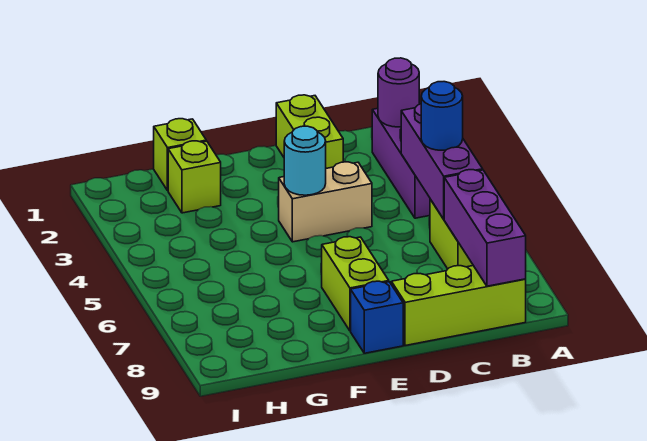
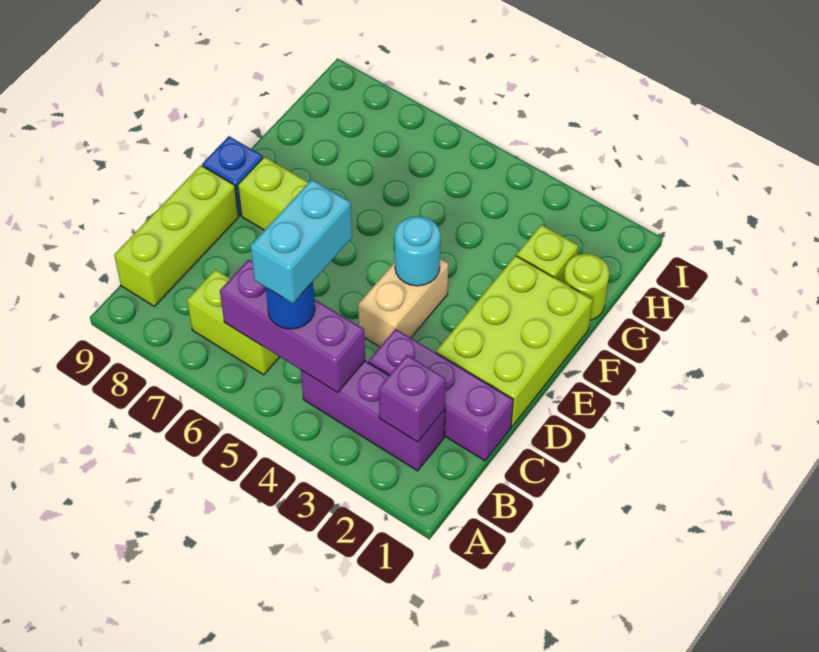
purple round brick B2 level 2 -> purple brick B2 level 2
none -> cyan brick B5:C5 level 4
purple brick B7:B9 level 2 -> purple brick C1:C3 level 1
lime brick D1:D2 level 1 -> lime brick D1:F2 level 1
lime brick G1 level 1 -> lime round brick G1 level 1

